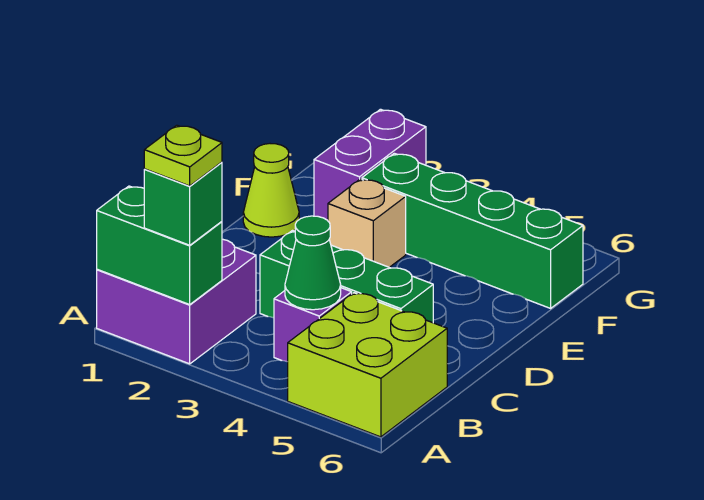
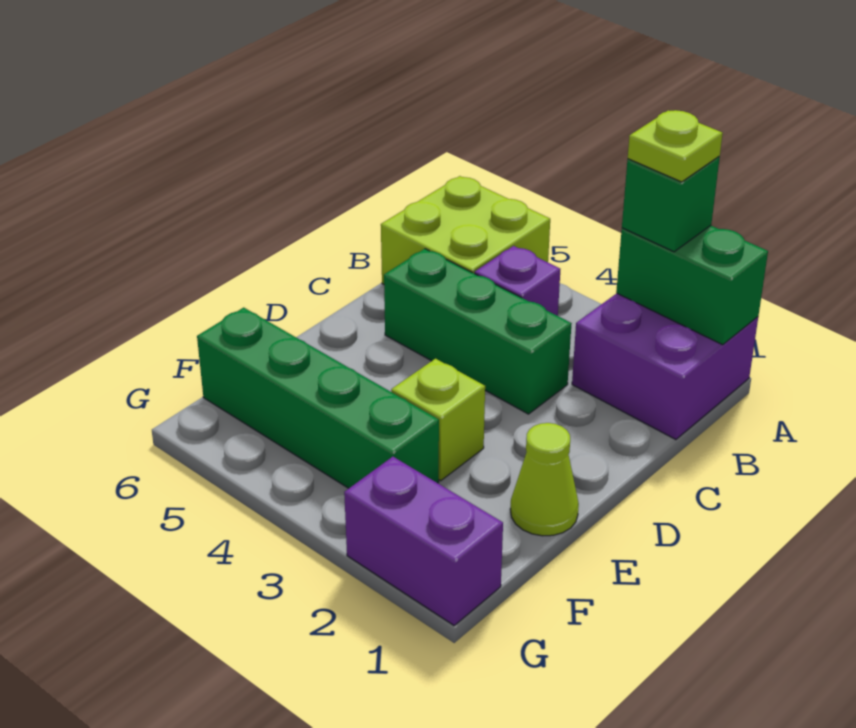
green cone B4 level 2 -> none
tan brick E3 level 1 -> lime brick E3 level 1
purple brick F2:G2 level 1 -> purple brick G1:G2 level 1

